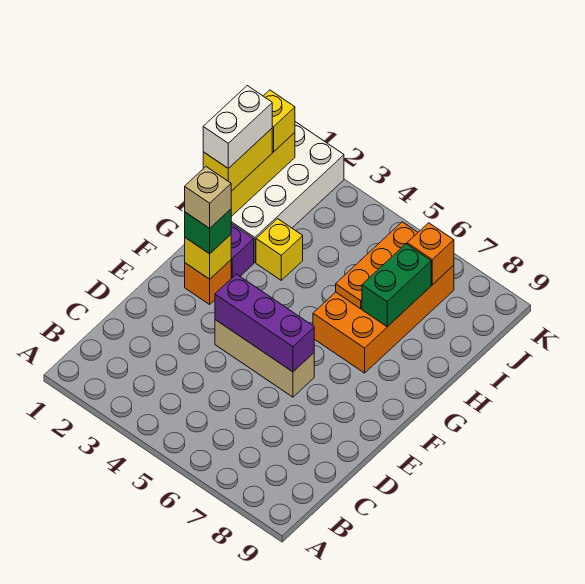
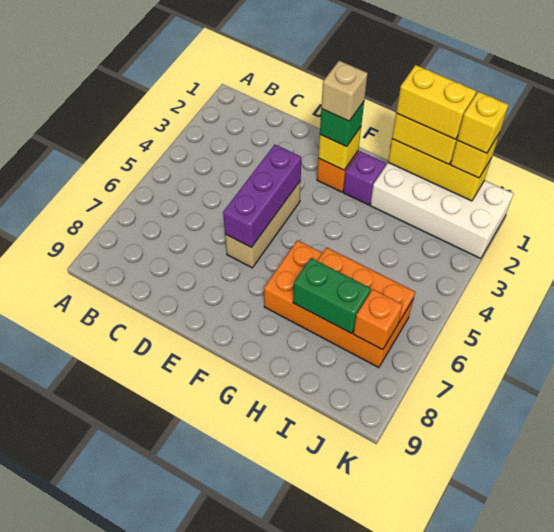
white brick H1:I1 level 4 -> yellow brick H1:I1 level 4
yellow brick H3 level 1 -> yellow brick J1 level 4

